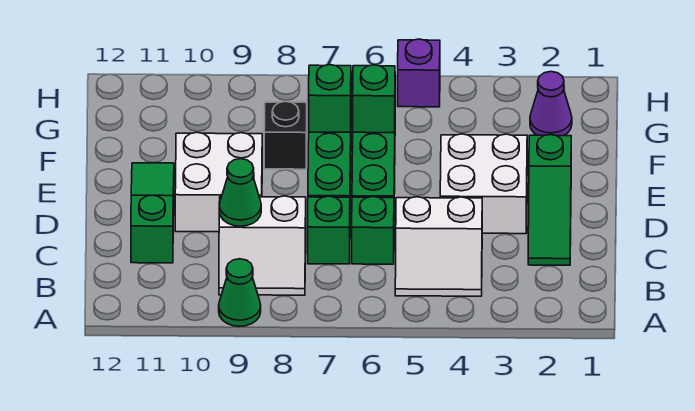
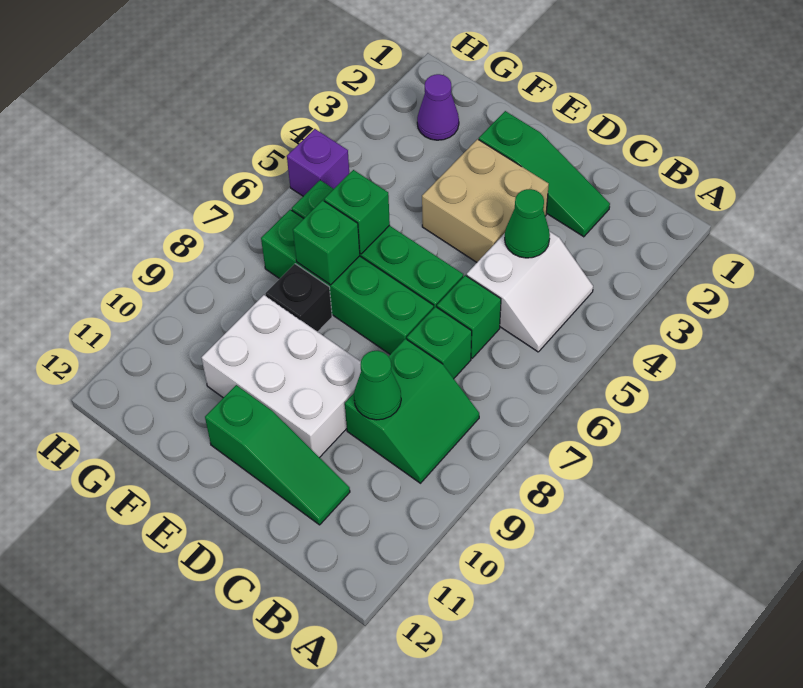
green cone A9 level 1 -> green cone C4 level 2
white slope B8:C9 level 1 top C -> green slope B8:C9 level 1 top C
green slope C11:E11 level 1 top C -> green slope C11:E11 level 1 top E
white brick D3:E4 level 1 -> tan brick D3:E4 level 1
white brick D9:E10 level 1 -> white brick D9:F10 level 1

